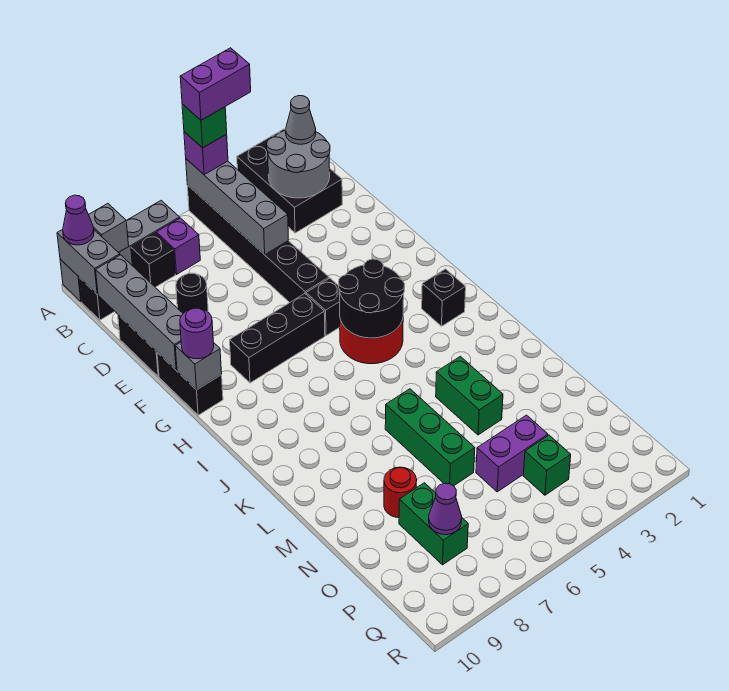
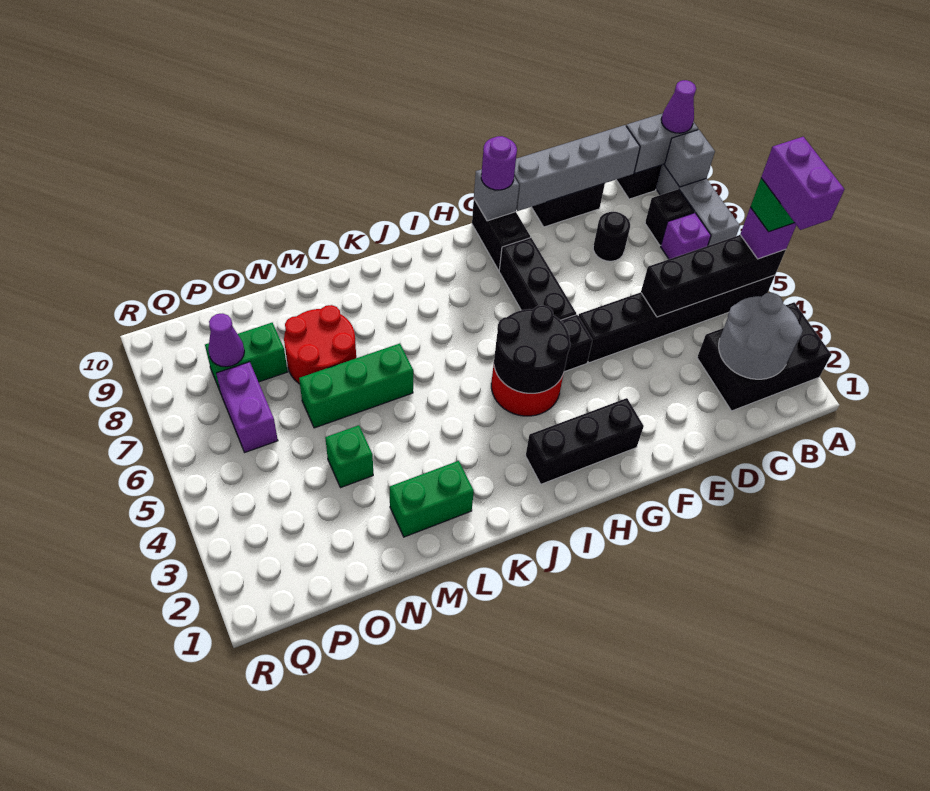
grey brick A5:D5 level 2 -> black brick A5:D5 level 2
grey cone B2 level 3 -> none
black brick F10:G10 level 1 -> black brick G9:G10 level 1
black brick I2 level 1 -> black brick G2:I2 level 1
green brick L4:M4 level 1 -> green brick L2:M2 level 1
red round brick N8 level 1 -> red round brick M7:N8 level 1
purple brick O4:O5 level 1 -> purple brick P6:P7 level 1
green brick P4 level 1 -> green brick N4 level 1

